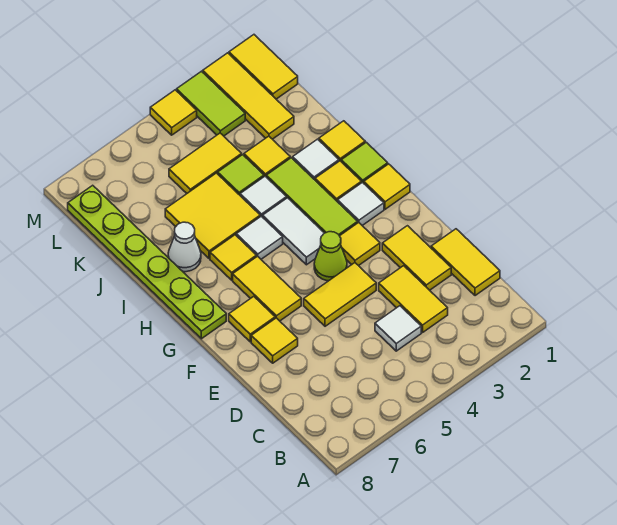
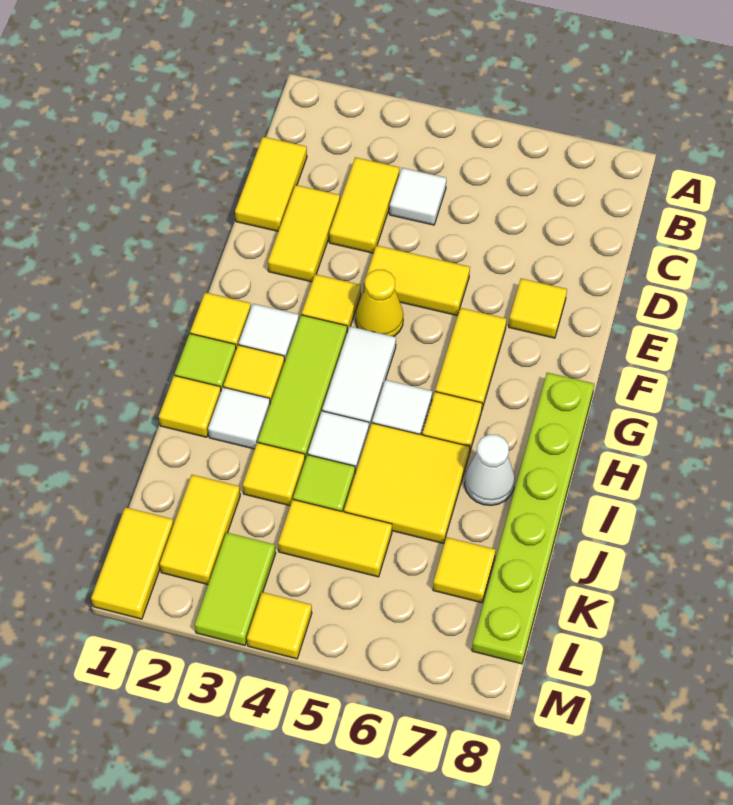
lime cone F4 level 1 -> yellow cone F4 level 1
yellow tile F7 level 1 -> yellow tile K7 level 1
yellow tile K2:M2 level 1 -> yellow tile K2:L2 level 1

